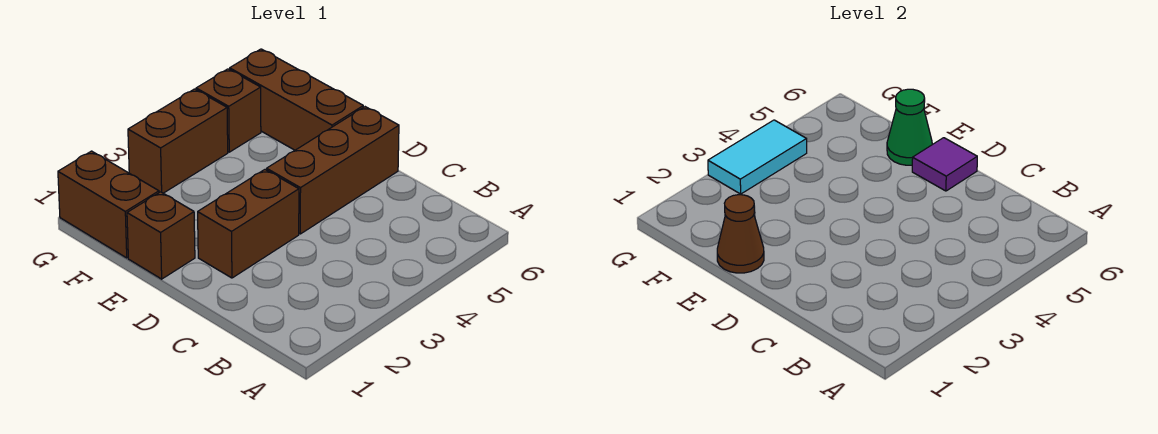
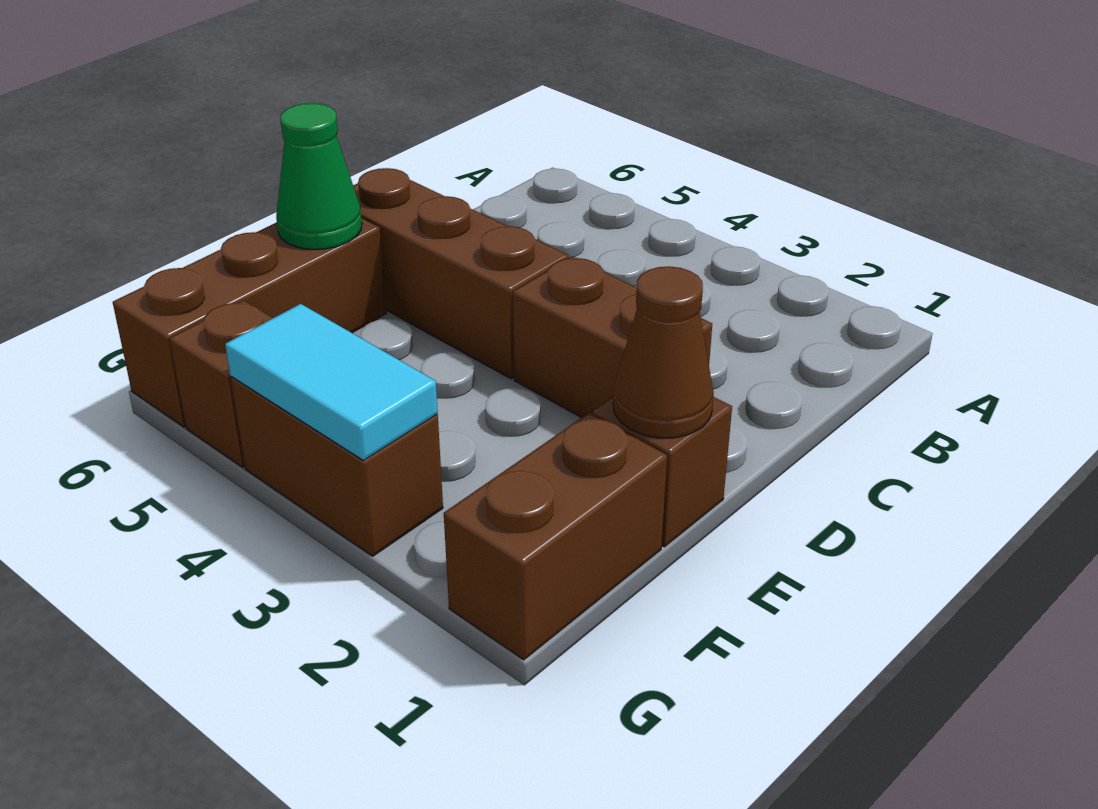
purple tile D6 level 2 -> none

